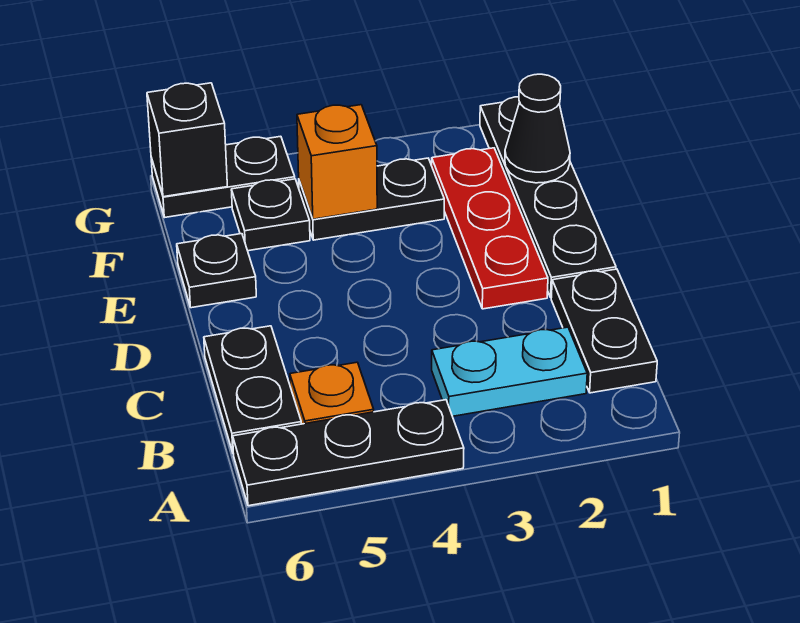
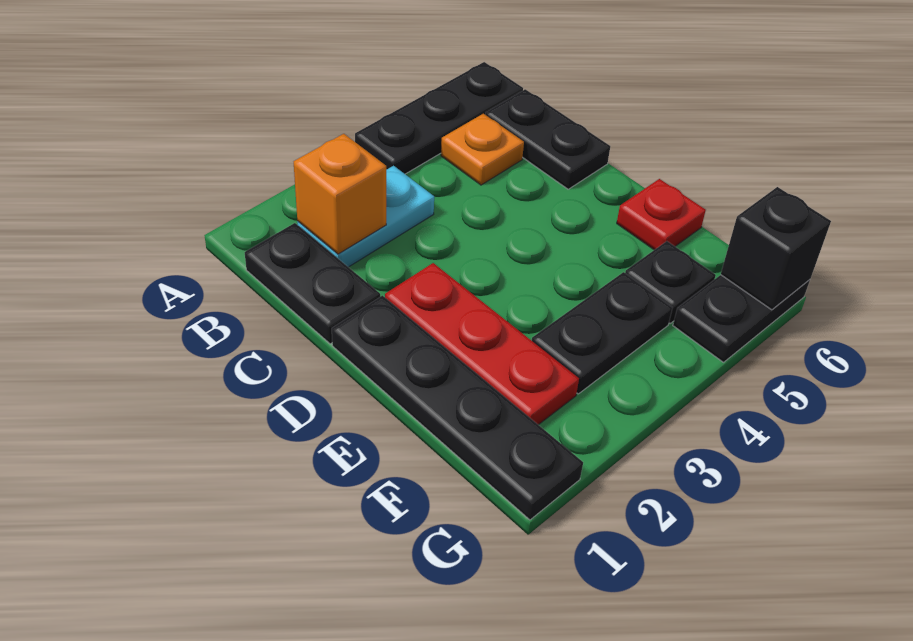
black plate E6 level 1 -> red plate E6 level 1
black cone F1 level 2 -> none
orange brick F4 level 2 -> orange brick B2 level 2

